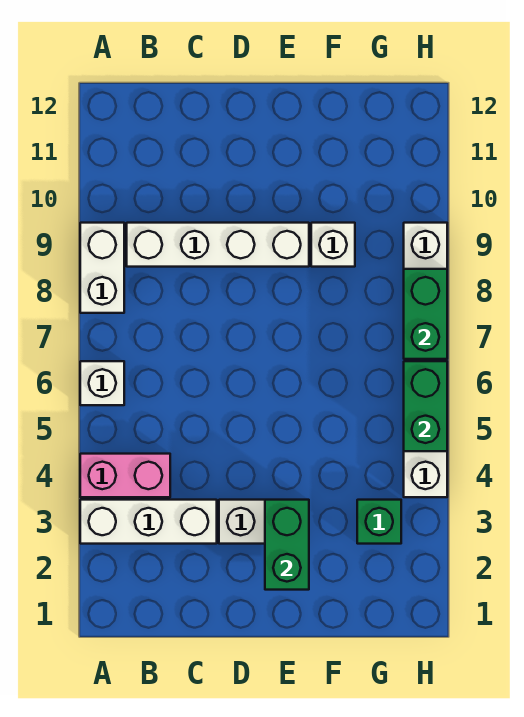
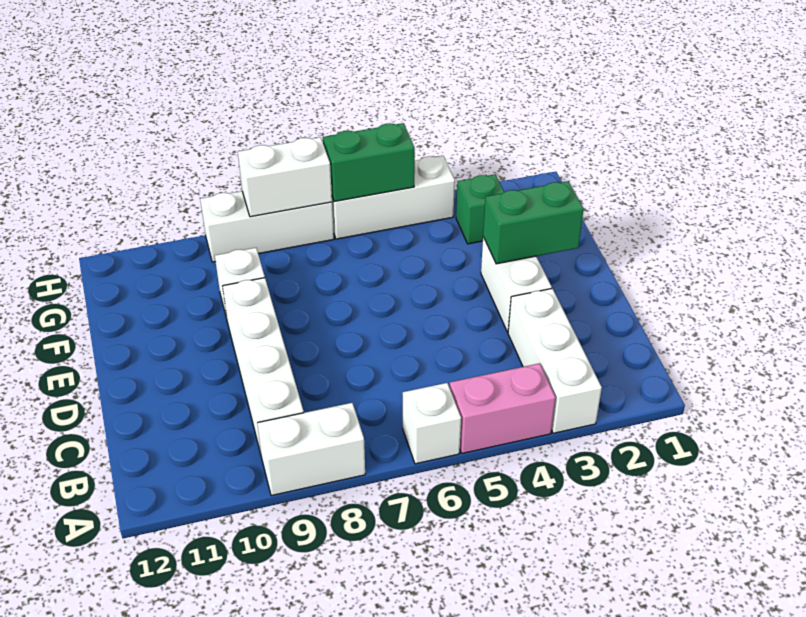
pink brick A4:B4 level 1 -> pink brick A4:A5 level 1
green brick H7:H8 level 2 -> white brick H7:H8 level 2

